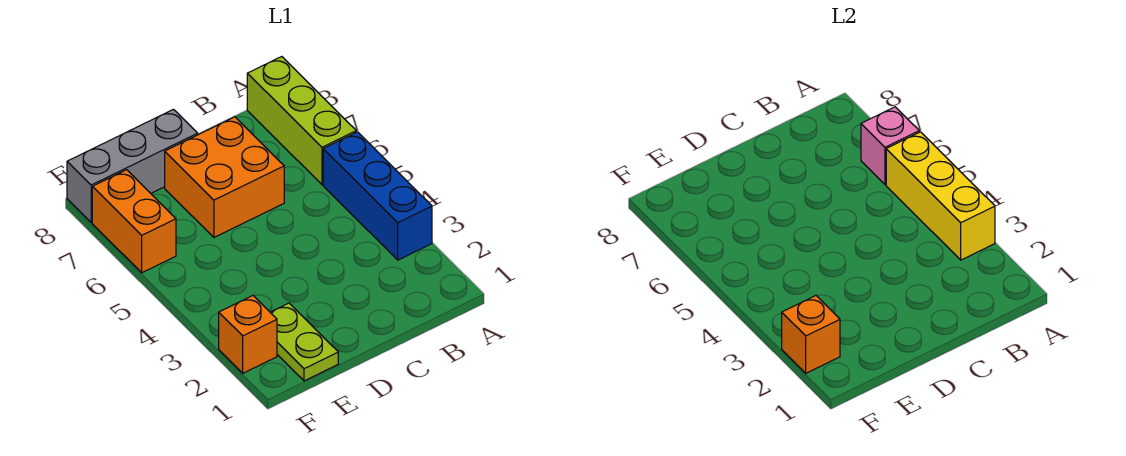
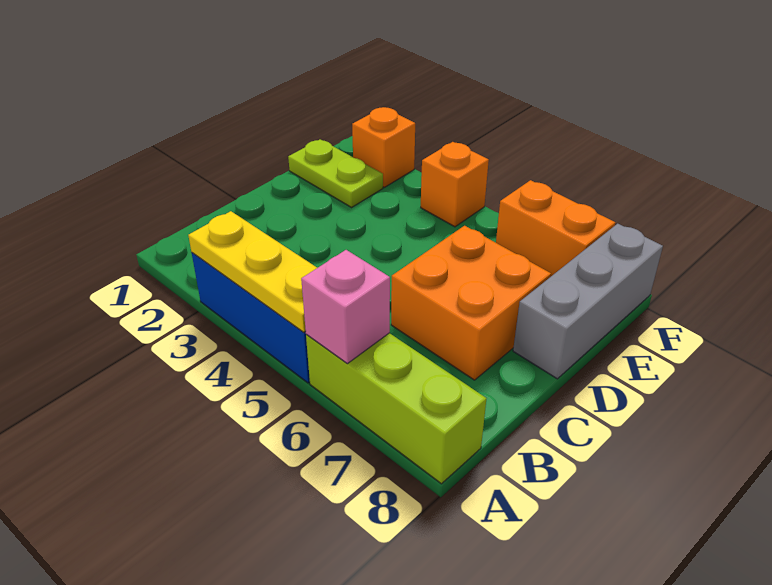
yellow brick A3:A5 level 2 -> yellow plate A3:A5 level 2
orange brick F2 level 2 -> orange brick F4 level 1

